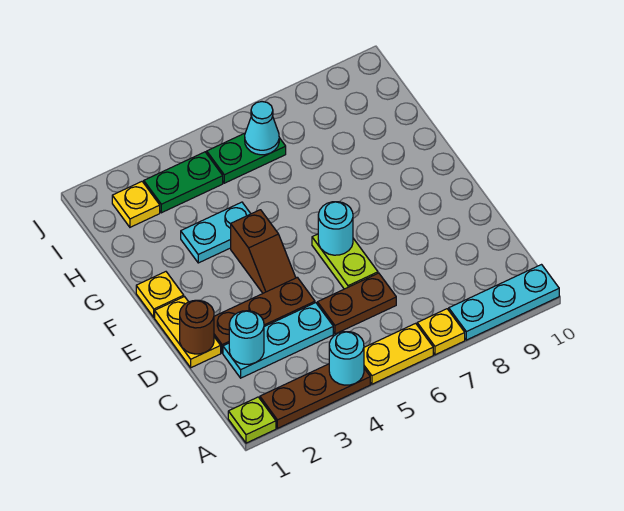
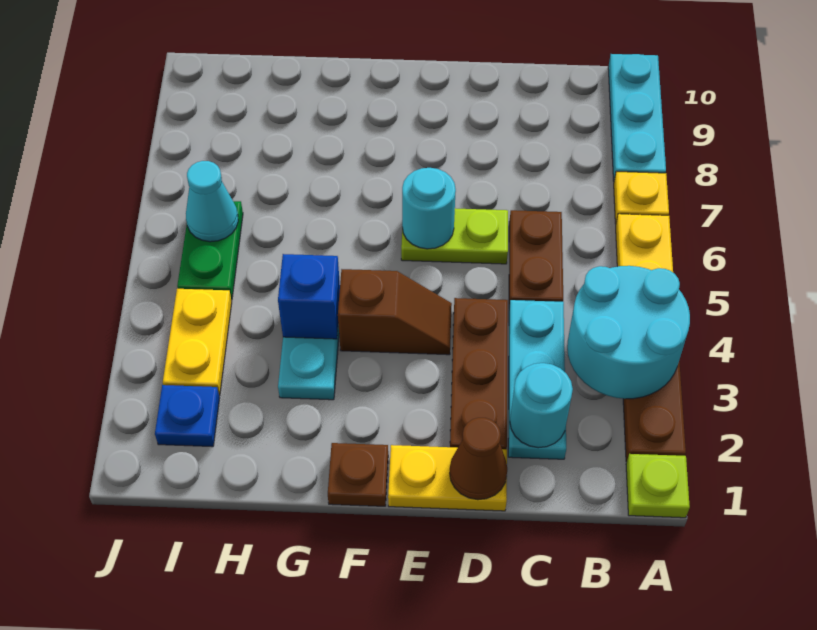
cyan round brick A4 level 2 -> cyan round brick A3:B4 level 2
brown round brick D1 level 2 -> brown cone D1 level 2
yellow plate F1 level 1 -> brown plate F1 level 1
none -> blue brick G4 level 2
yellow plate I2 level 1 -> blue plate I2 level 1
green plate I3:I4 level 1 -> yellow plate I3:I4 level 1

